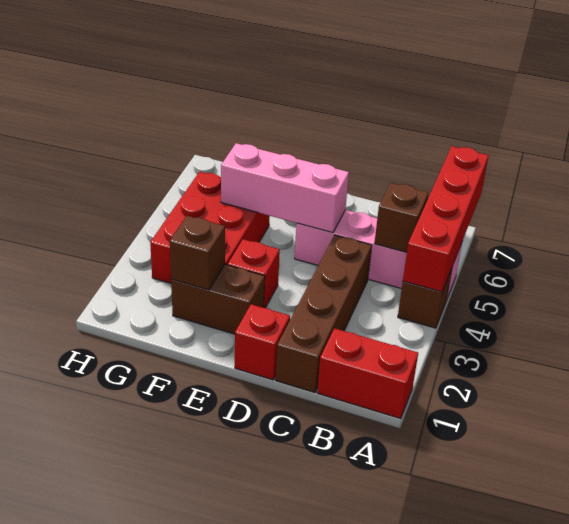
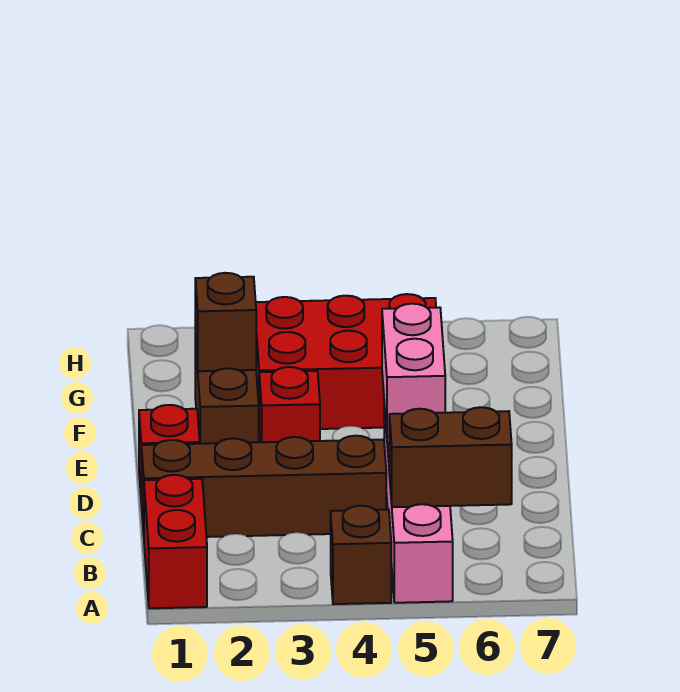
red brick A4:A7 level 2 -> none
brown brick B5 level 2 -> brown brick B5:B6 level 2
pink brick D5:F5 level 2 -> pink brick D5:E5 level 2

